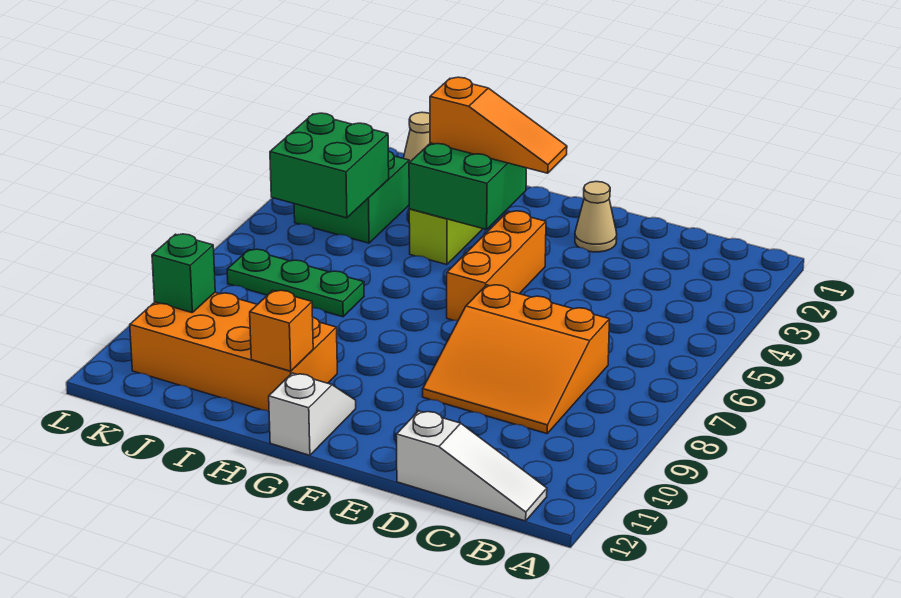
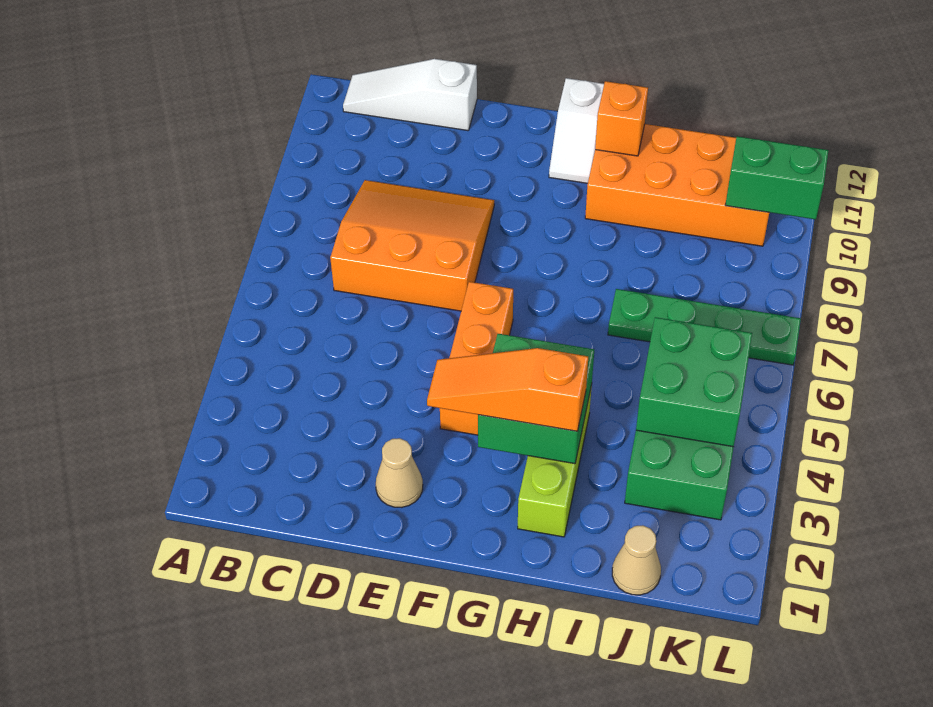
green plate I7:K7 level 1 -> green plate I7:L7 level 1
green brick K10 level 2 -> green brick K10:L10 level 2

